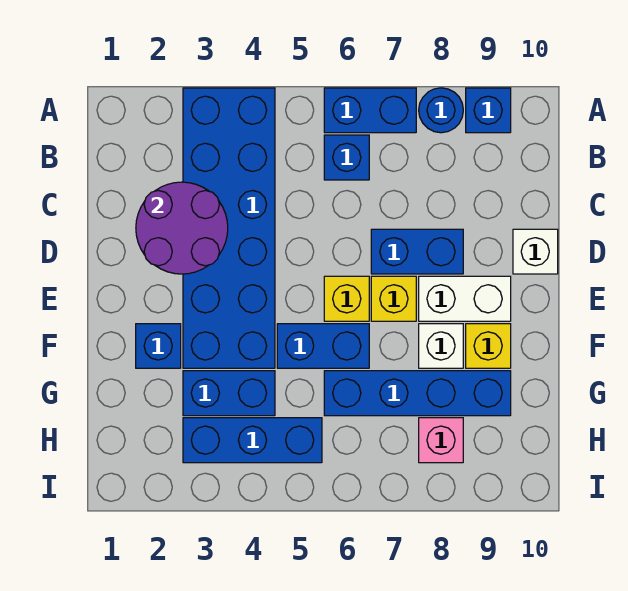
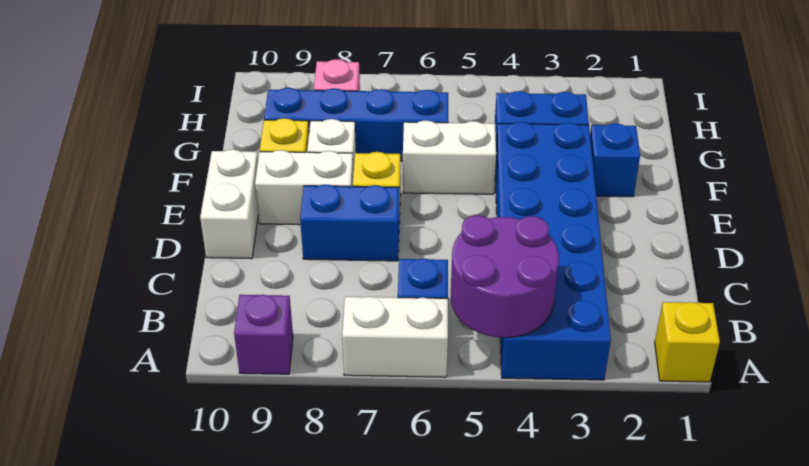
blue brick A6:A7 level 1 -> white brick A6:A7 level 1
blue round brick A8 level 1 -> none
blue brick A9 level 1 -> purple brick A9 level 1
purple round brick C2:D3 level 2 -> purple round brick A4:B5 level 2
white brick D10 level 1 -> white brick D10:E10 level 1
yellow brick E6 level 1 -> yellow brick A1 level 1
blue brick F5:F6 level 1 -> white brick F5:F6 level 1
blue brick H3:H5 level 1 -> none

